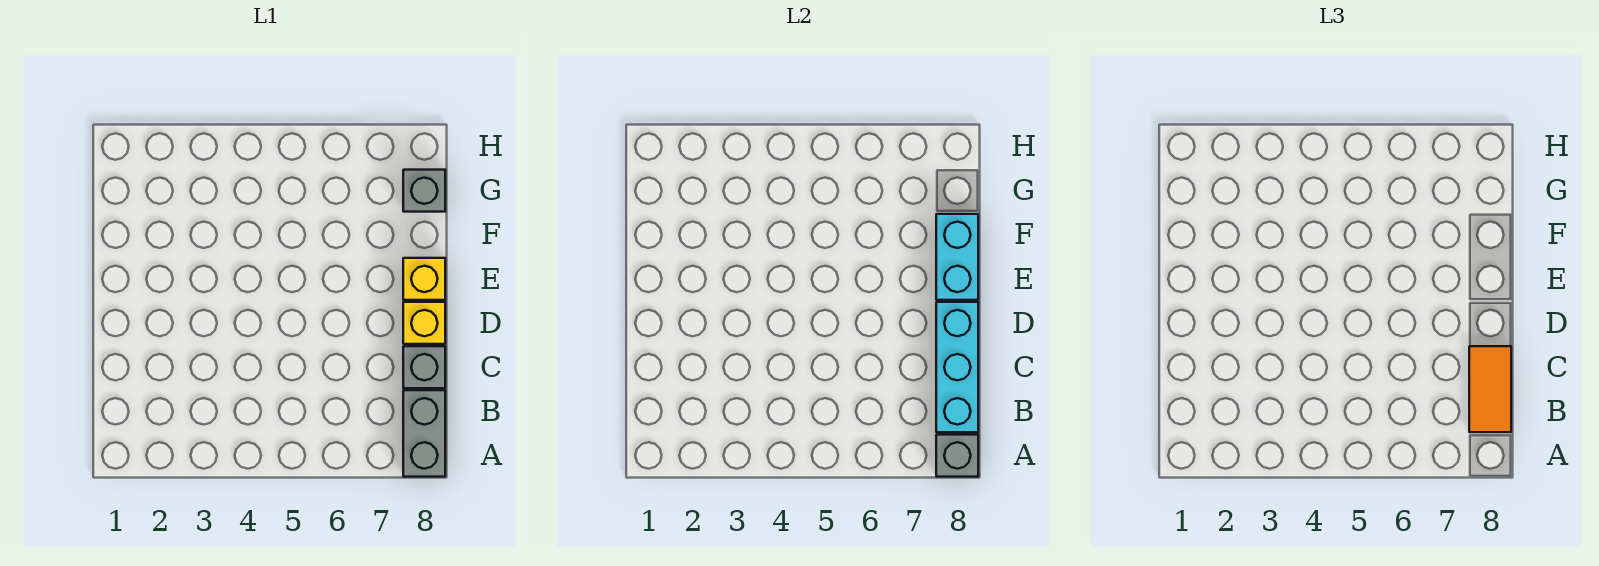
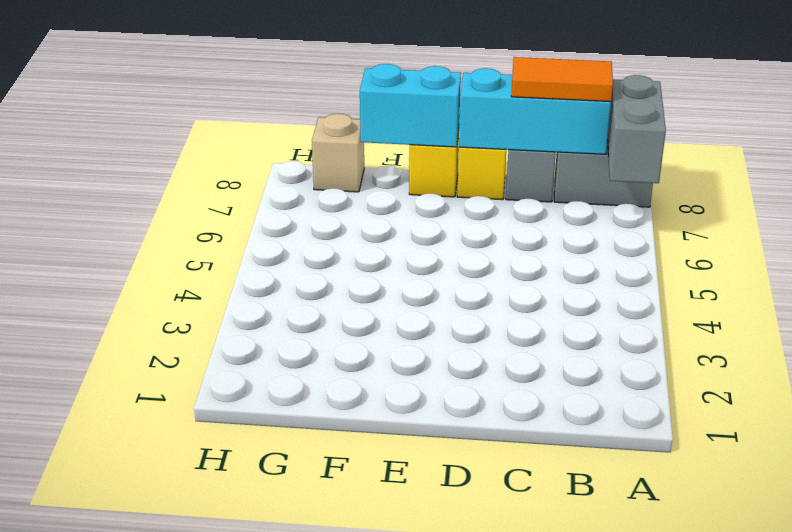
grey brick A8 level 2 -> grey brick A7:A8 level 2
grey brick G8 level 1 -> tan brick G8 level 1

